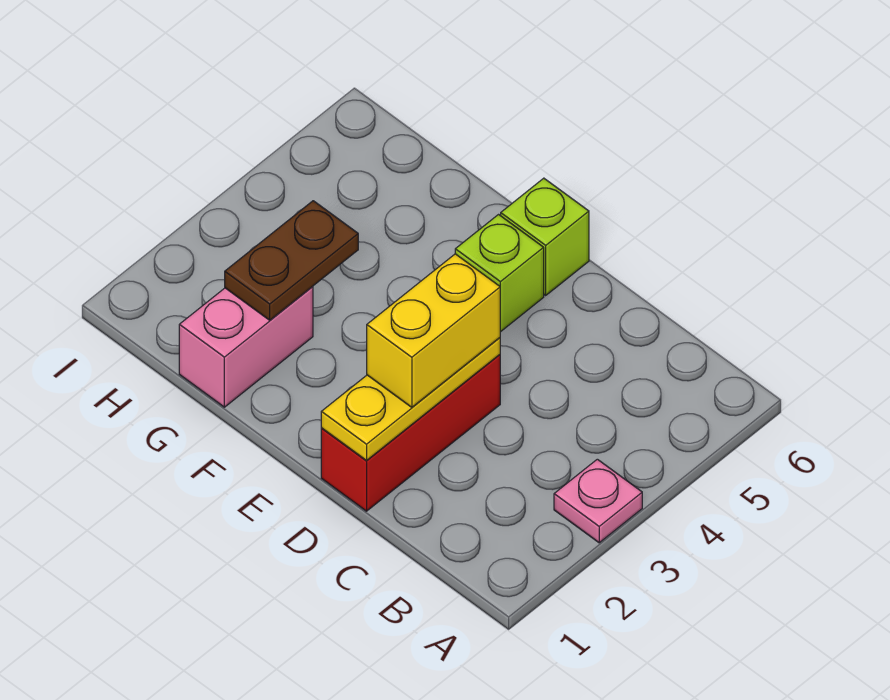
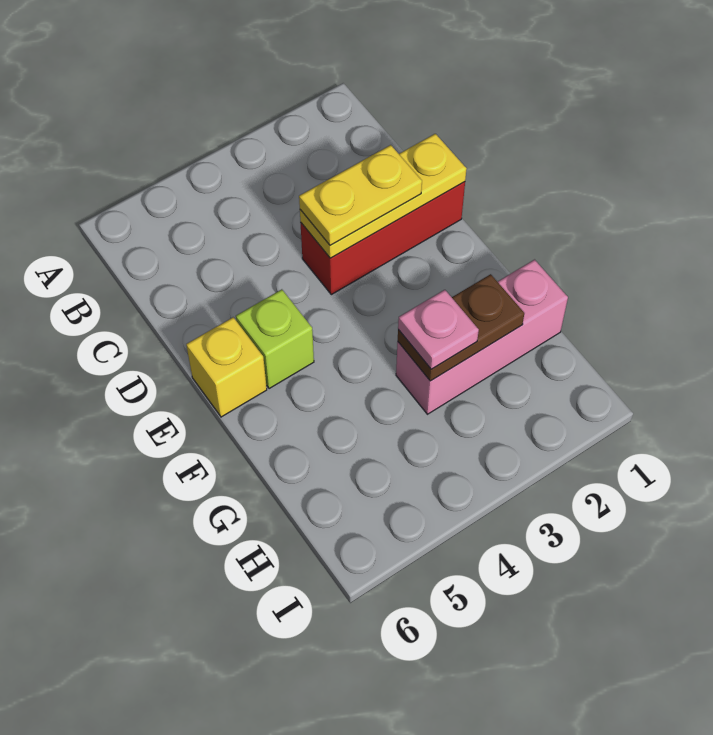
pink plate A3 level 1 -> pink plate G3 level 3
yellow brick D2:D3 level 3 -> yellow plate D2:D3 level 3
lime brick E6 level 1 -> yellow brick E6 level 1
pink brick G1:G2 level 1 -> pink brick G1:G3 level 1

